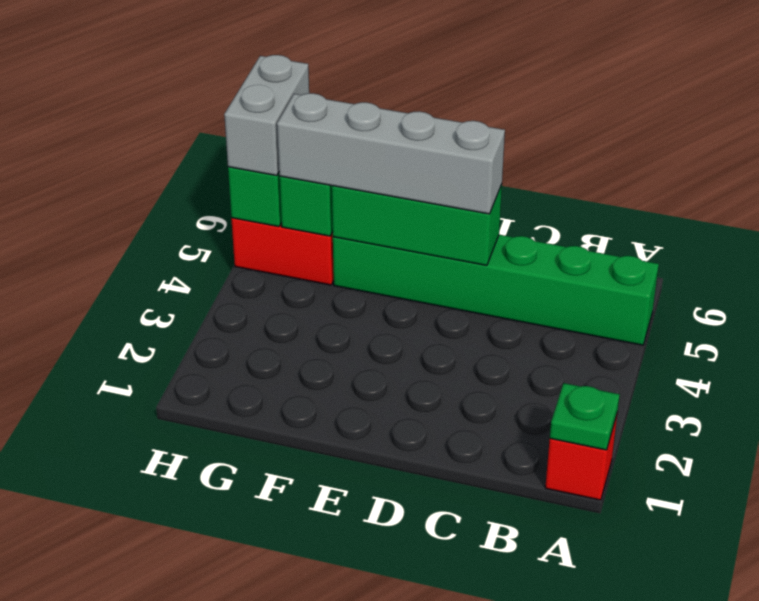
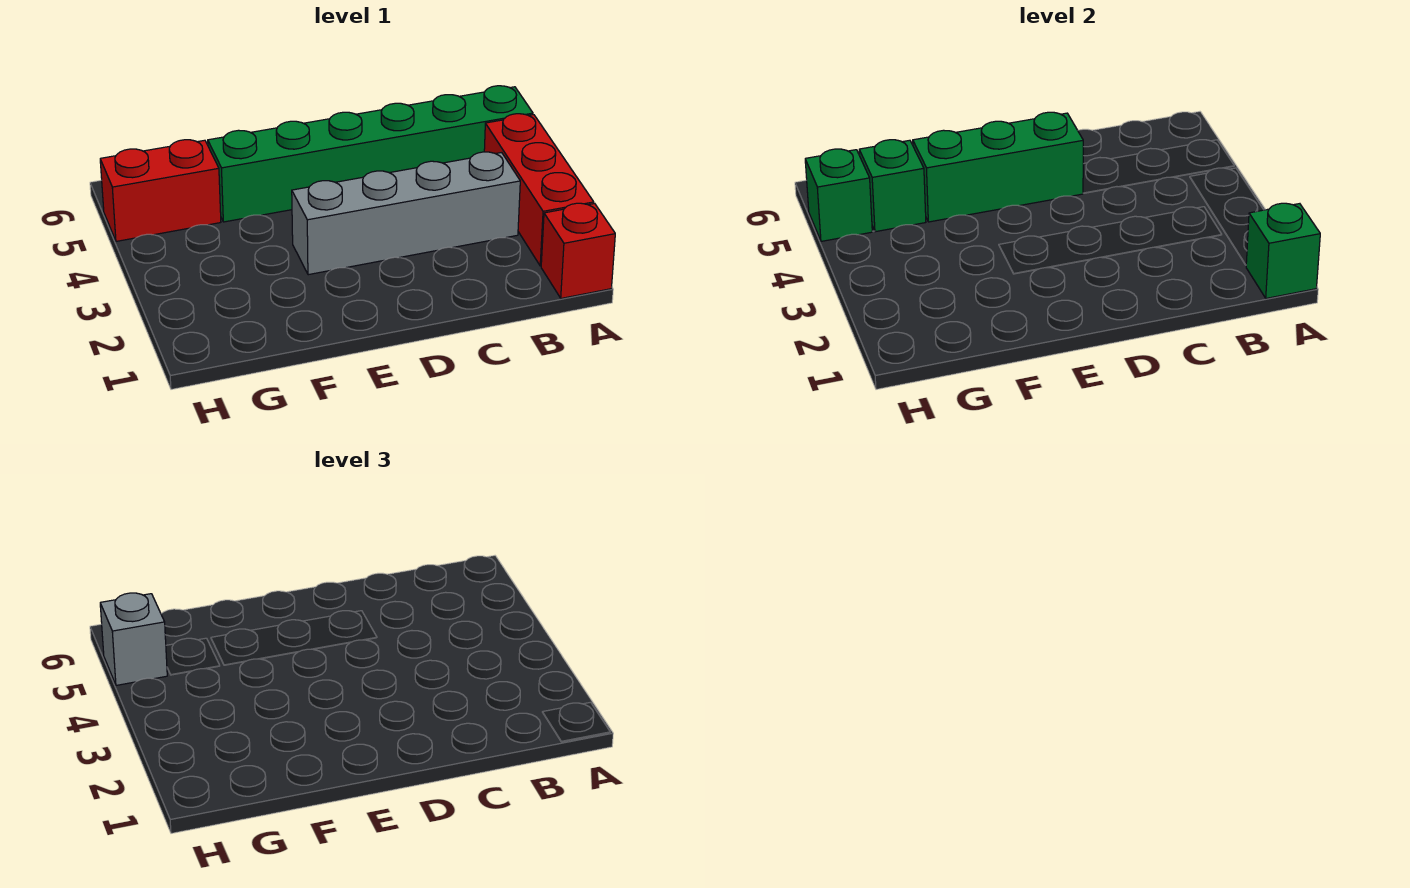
green plate A1 level 2 -> green brick A1 level 2
none -> red brick A2:A4 level 1
grey brick D5:G5 level 3 -> grey brick B3:E3 level 1
grey brick H5:H6 level 3 -> grey brick H5 level 3

